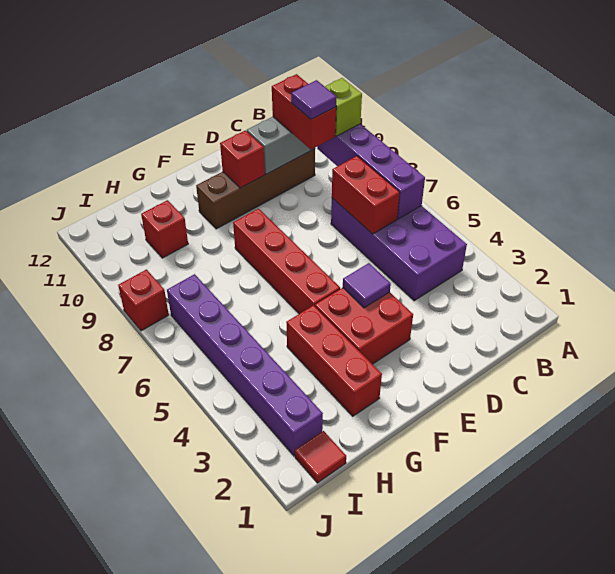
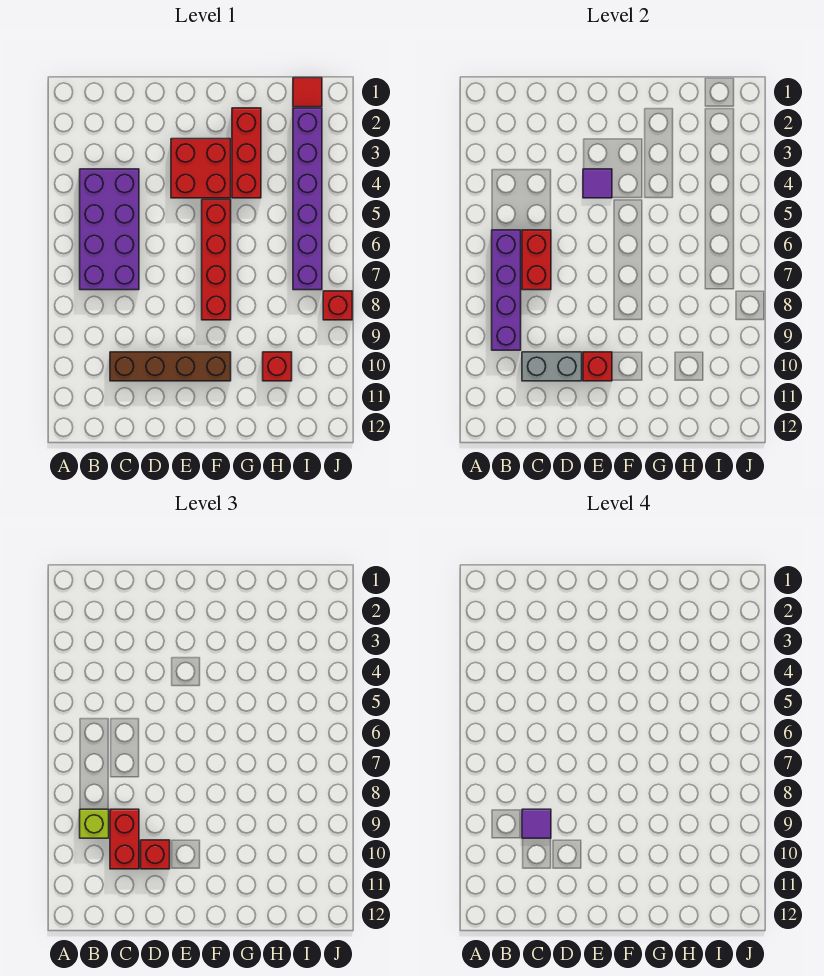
none -> red brick D10 level 3

